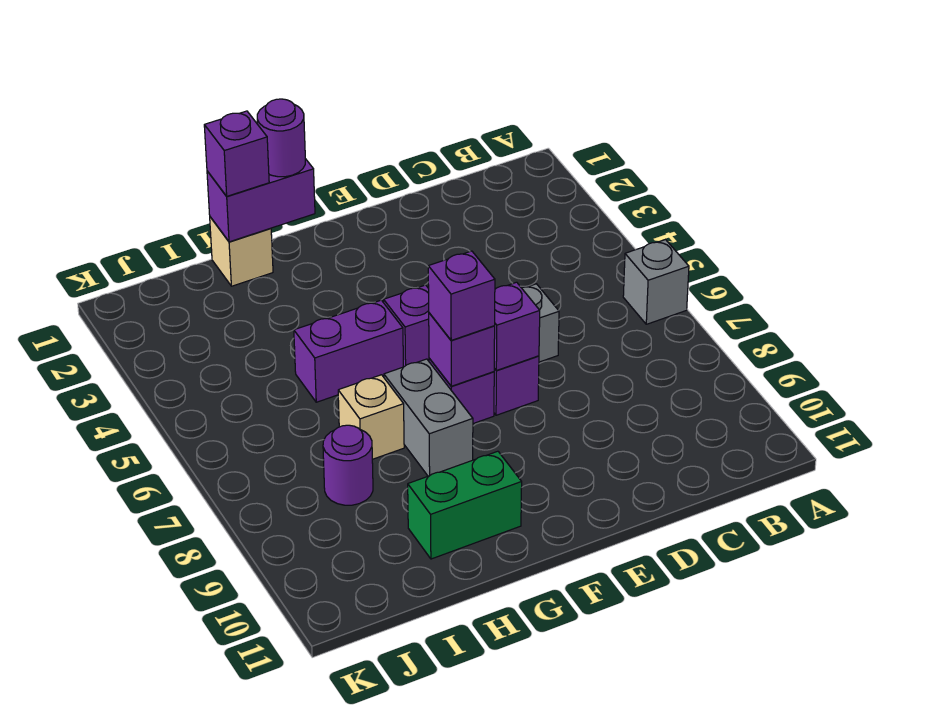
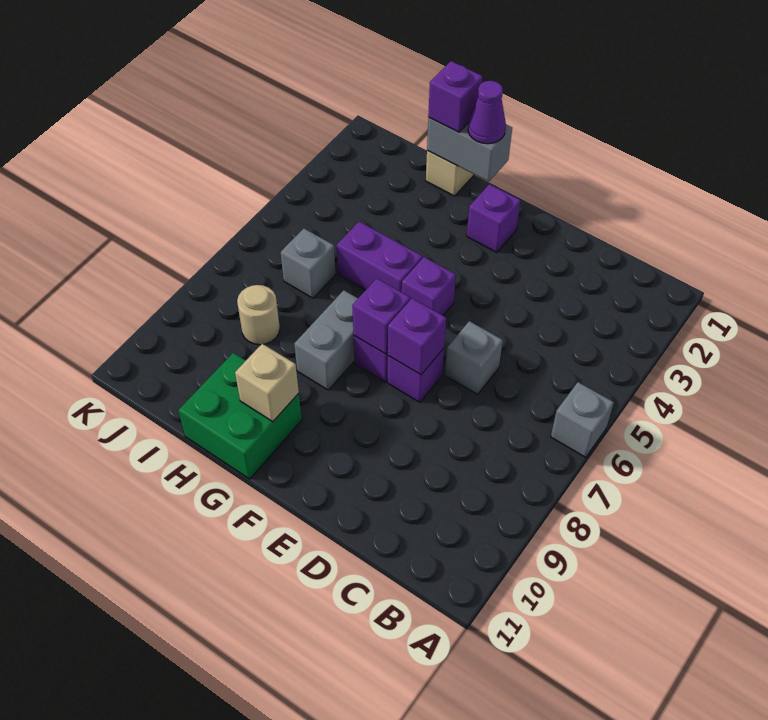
purple brick F7 level 3 -> purple brick F2 level 1
purple brick G1:H1 level 2 -> grey brick G1:H1 level 2
purple round brick G1 level 3 -> purple cone G1 level 3
green brick G10:H10 level 1 -> green brick G10:H11 level 1
tan brick H7 level 1 -> tan brick G10 level 2
none -> grey brick I6 level 1
purple round brick I8 level 1 -> tan round brick I8 level 1

